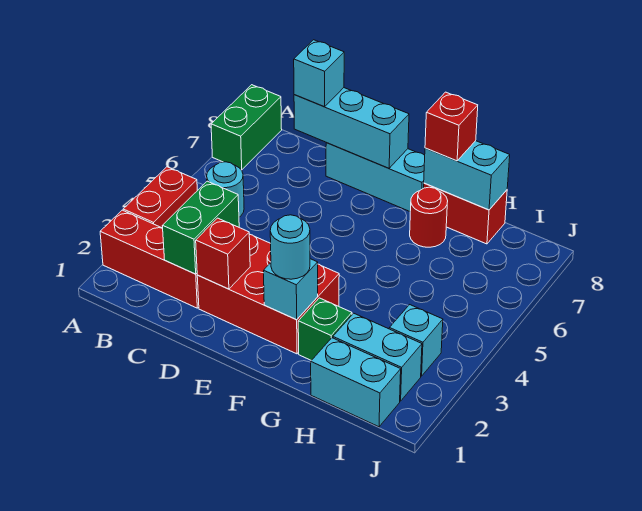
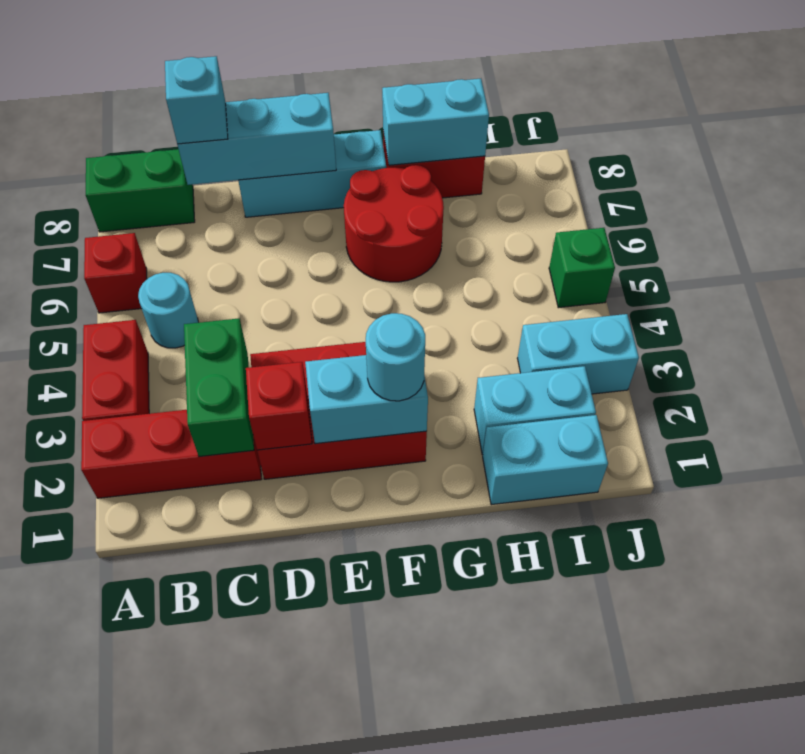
green brick A7:A8 level 1 -> green brick A8:B8 level 1
cyan brick F2 level 2 -> cyan brick E2:F2 level 2
green brick G2 level 1 -> green brick J5 level 1
red round brick G7 level 1 -> red round brick F6:G7 level 1
red brick G8 level 3 -> red brick A6 level 1
cyan brick I3 level 1 -> cyan brick I3:J3 level 1

